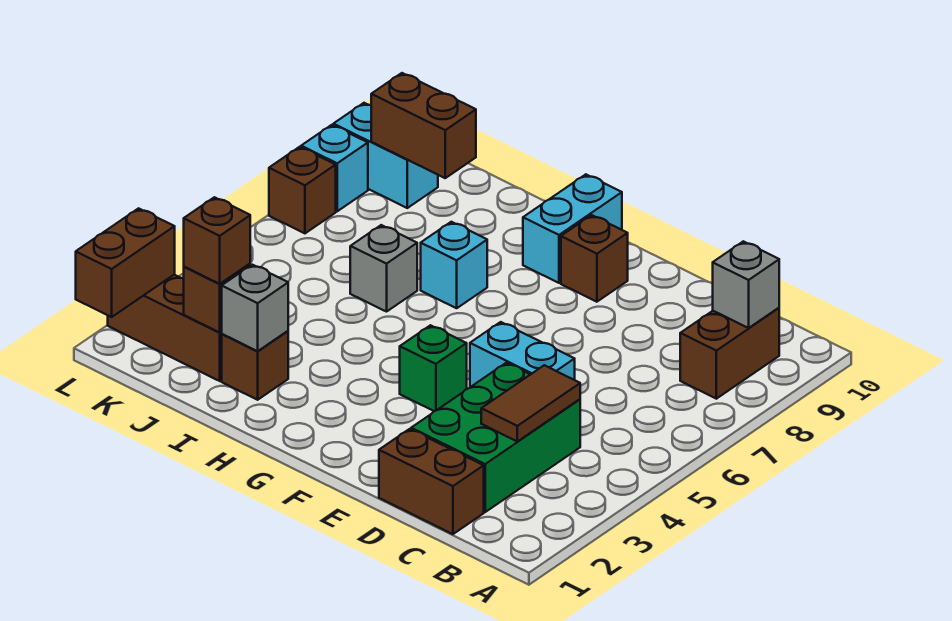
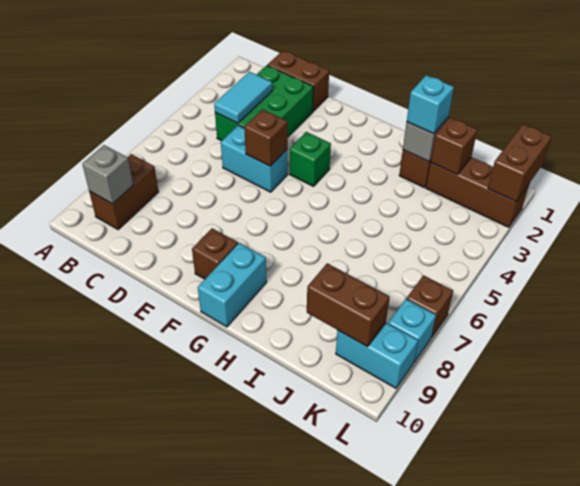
brown tile C3:C4 level 2 -> cyan tile C3:C4 level 2
cyan brick H7 level 1 -> cyan brick I2 level 3
grey brick I6 level 1 -> none
brown brick J2 level 3 -> brown brick E5 level 2

